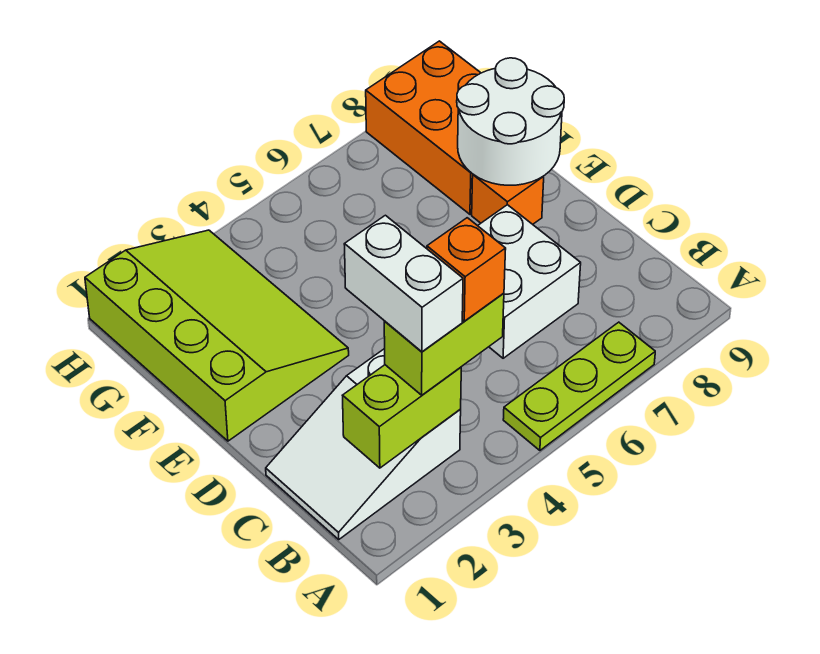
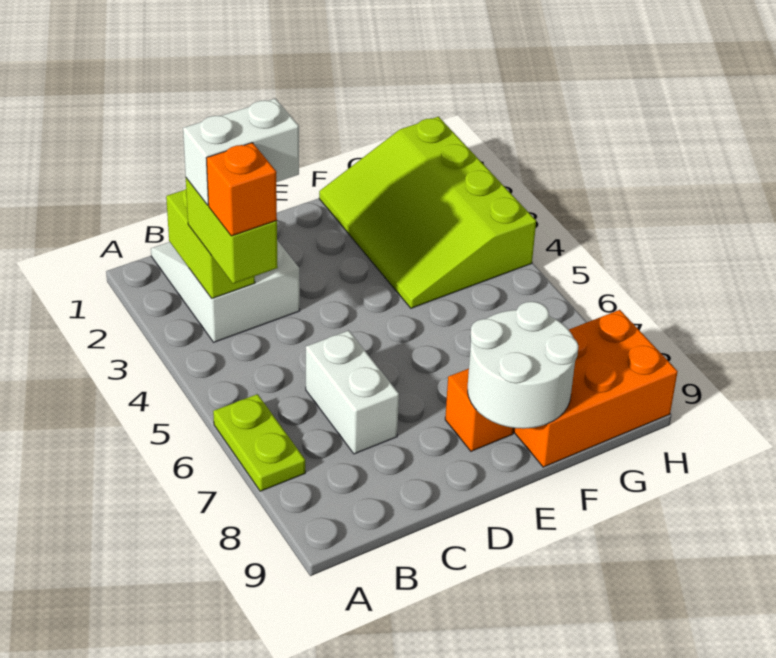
lime plate A5:A7 level 1 -> lime plate A6:A7 level 1
white brick C6:D7 level 1 -> white brick C6:C7 level 1
lime slope E1:H3 level 1 top 1 -> lime slope F1:H4 level 1 top H

